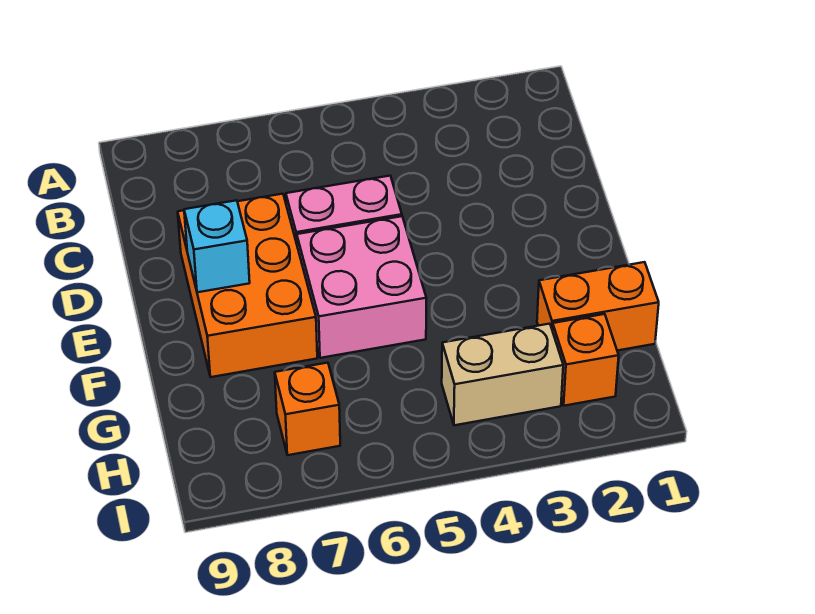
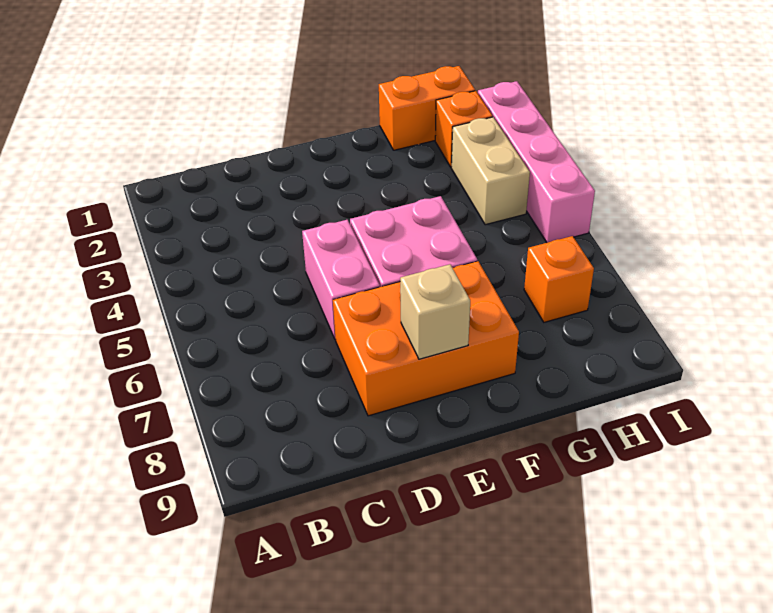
cyan brick E8 level 2 -> tan brick E8 level 2
orange brick G1:G2 level 1 -> orange brick G1:H1 level 1
none -> pink brick I2:I5 level 1

